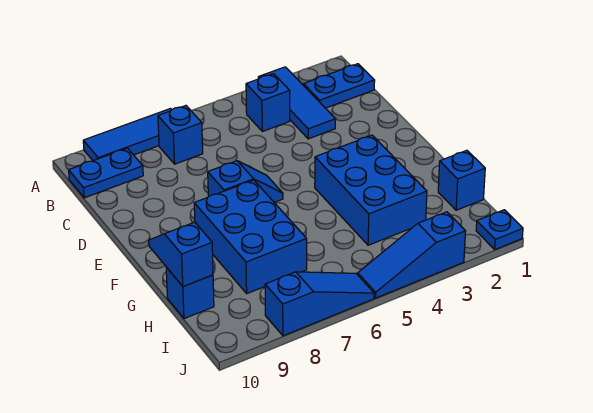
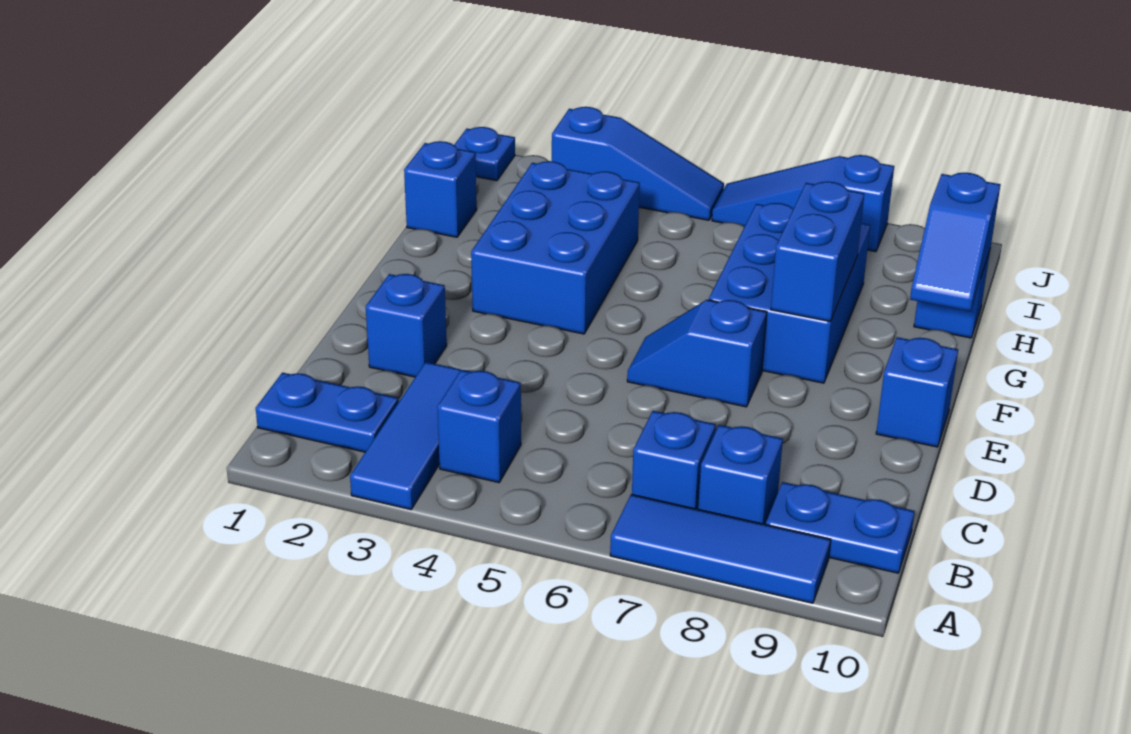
none -> blue brick B8 level 1
none -> blue brick D2 level 1
none -> blue brick E10 level 1
none -> blue brick F8:G8 level 2

